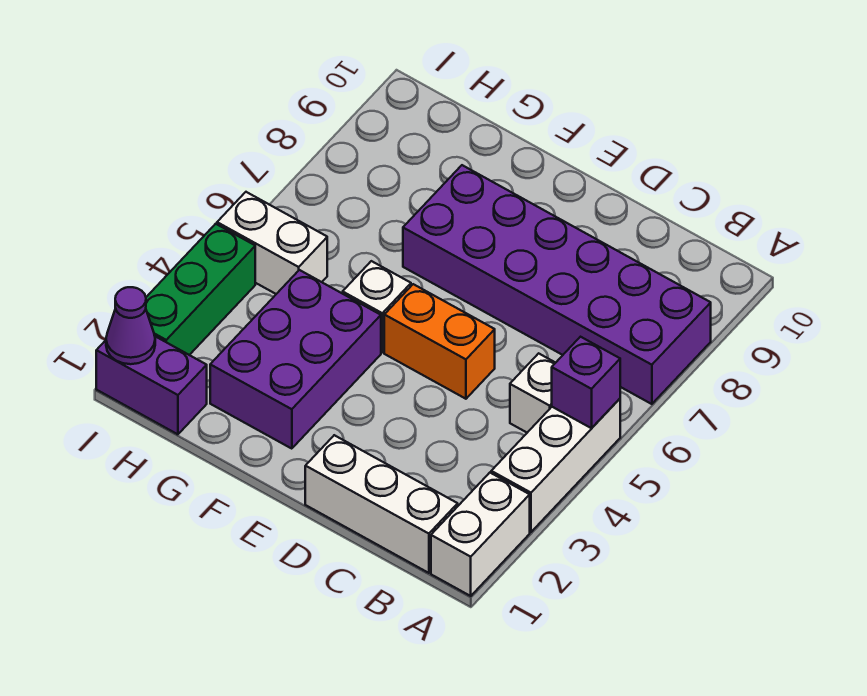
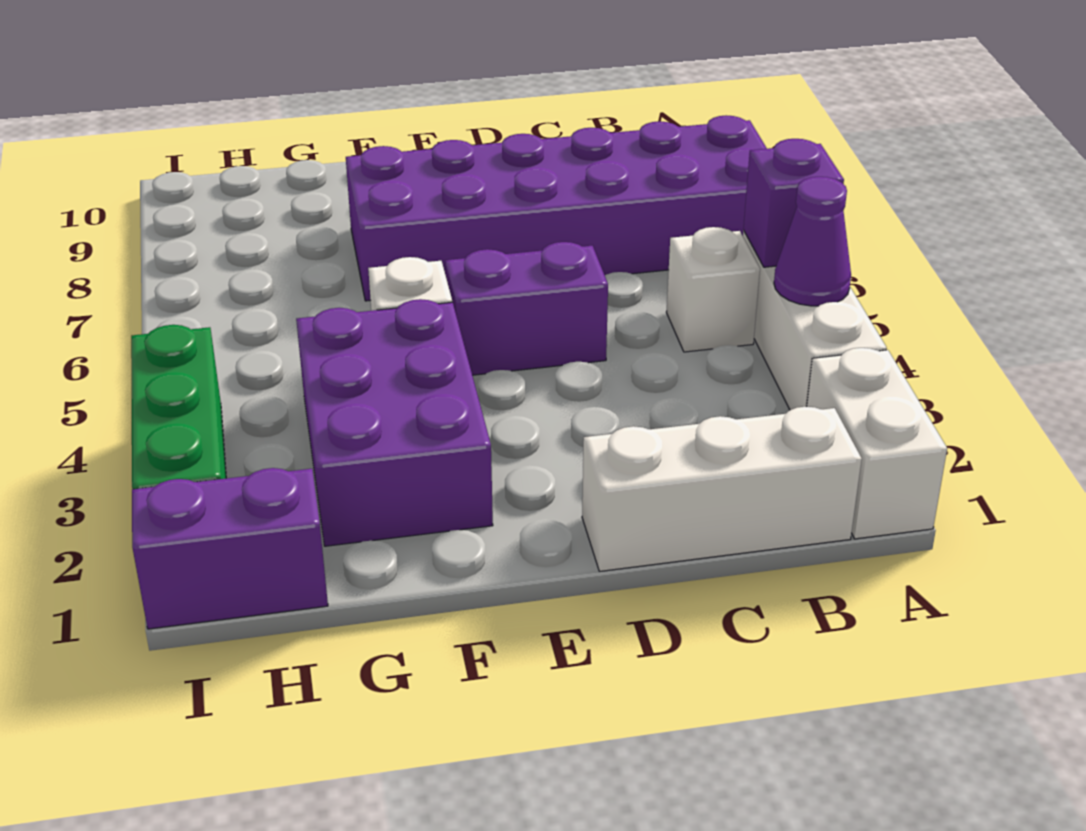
orange brick D5:E5 level 1 -> purple brick D5:E5 level 1
white brick H5:I5 level 1 -> none
purple cone I1 level 2 -> purple cone A4 level 2

